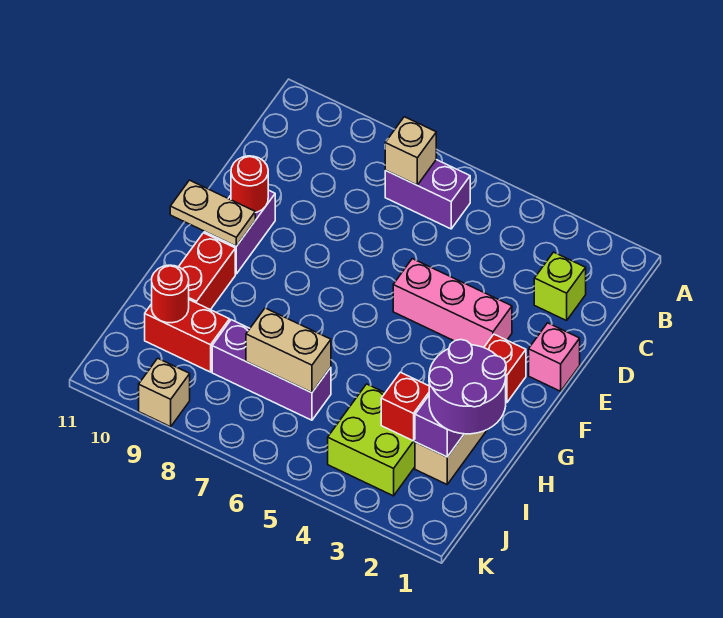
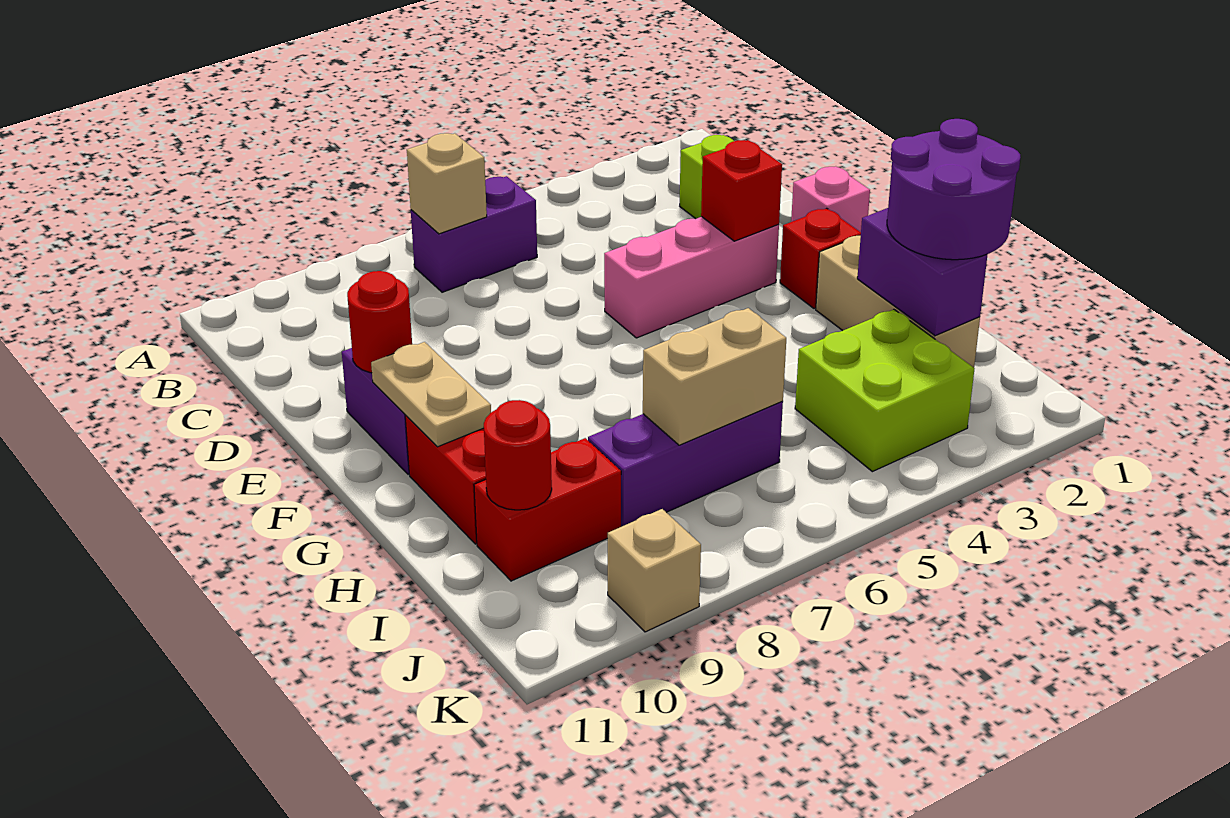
tan plate F10:F11 level 2 -> tan plate F10:G10 level 2
red brick I3 level 2 -> red brick E3 level 2

